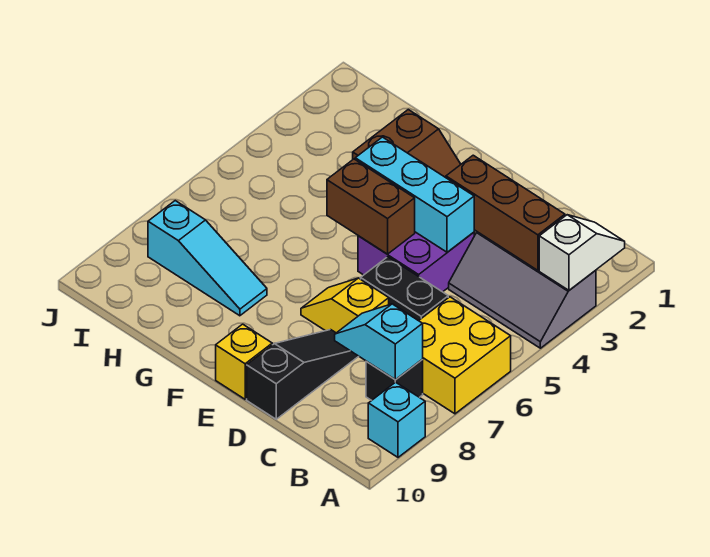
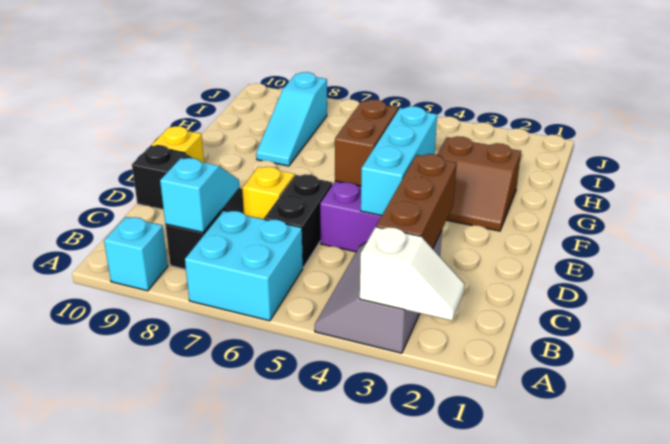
yellow brick A6:B7 level 1 -> cyan brick A6:B7 level 1

